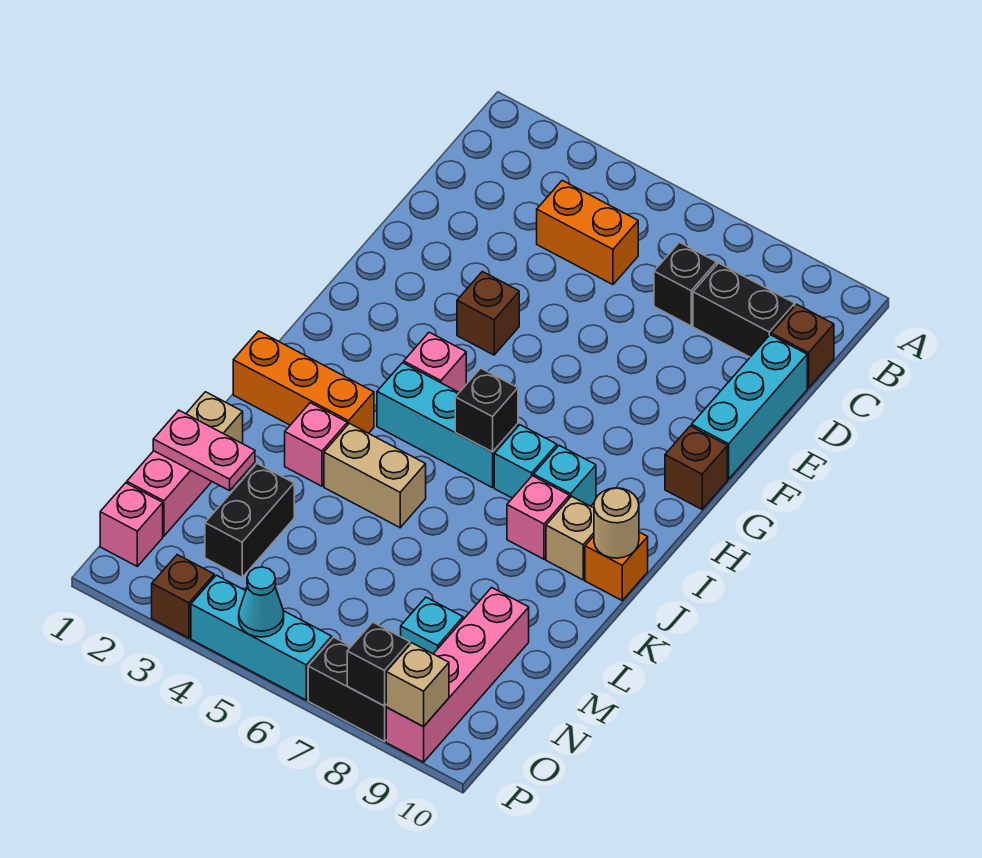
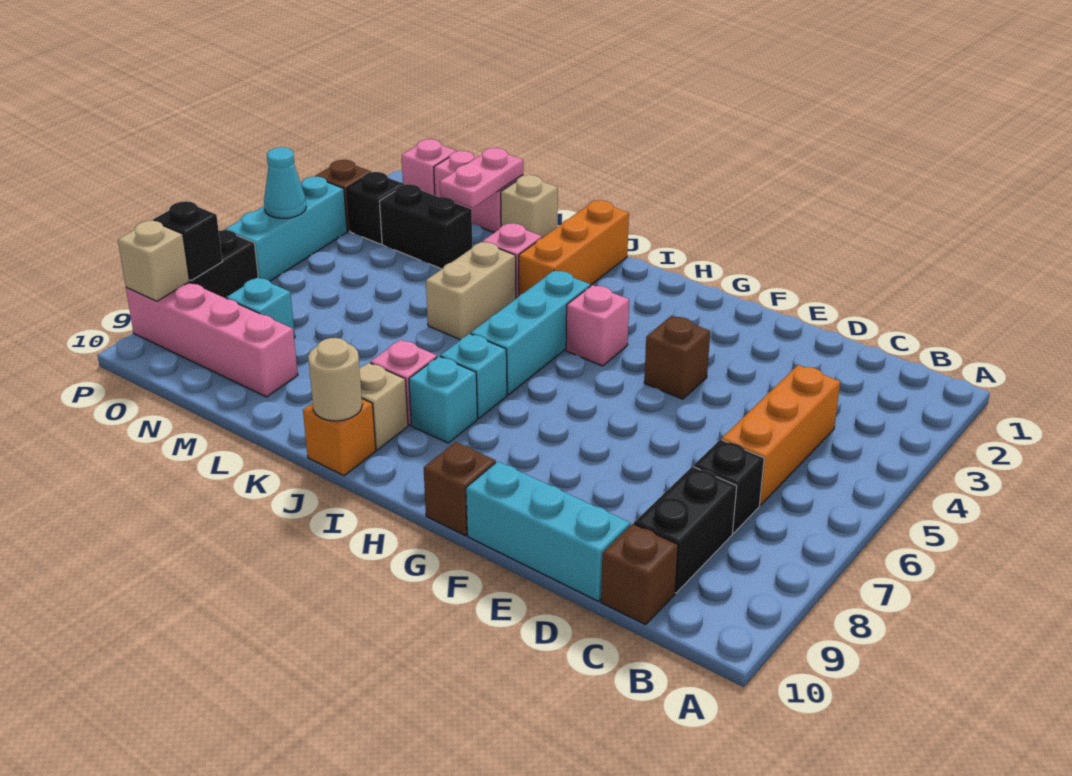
orange brick C4:C5 level 1 -> orange brick C4:C6 level 1
black brick I6 level 2 -> black brick O3 level 1

